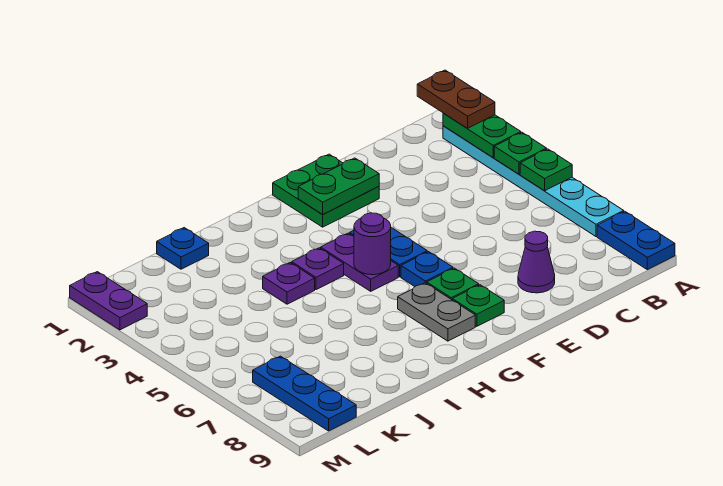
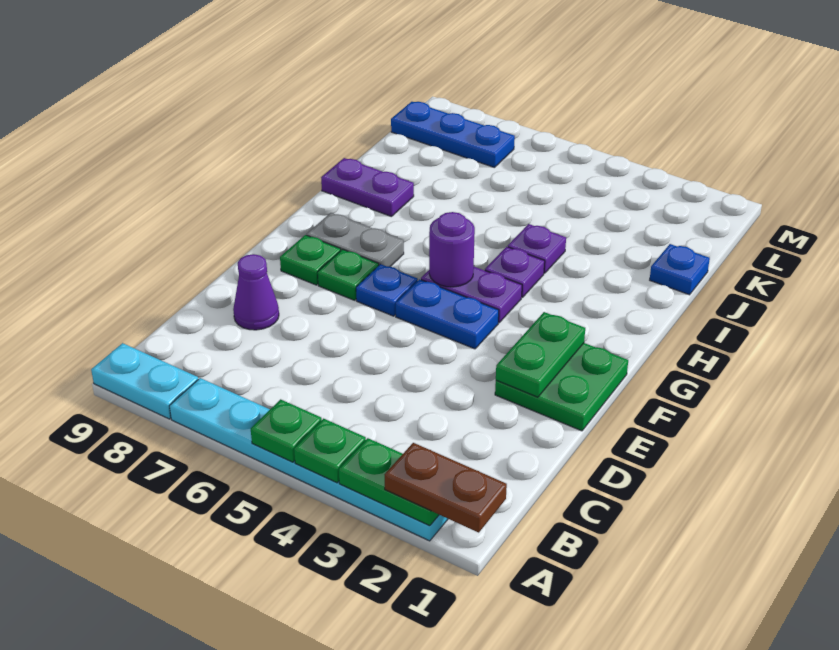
blue plate A8:A9 level 1 -> cyan plate A8:A9 level 1
purple plate M1:M2 level 1 -> purple plate I8:I9 level 1

